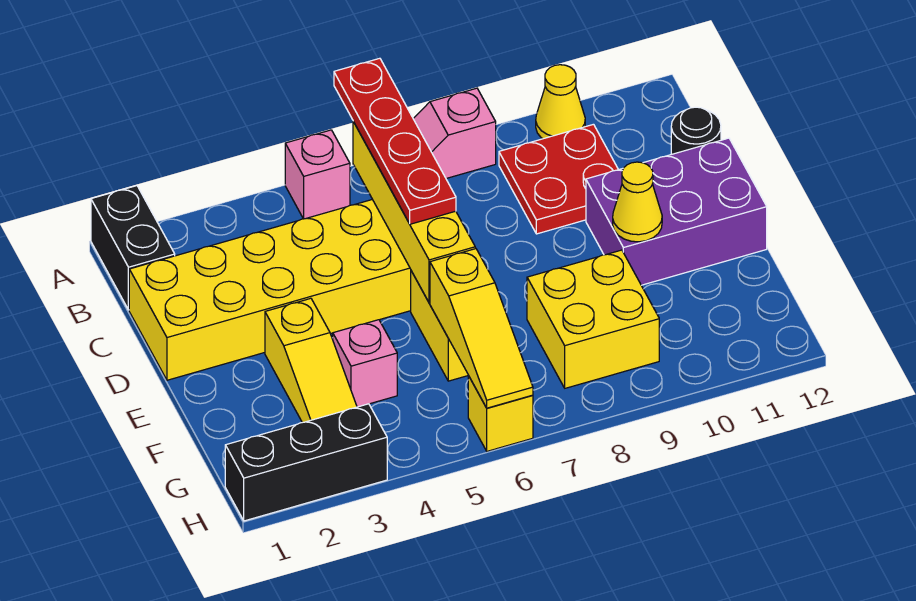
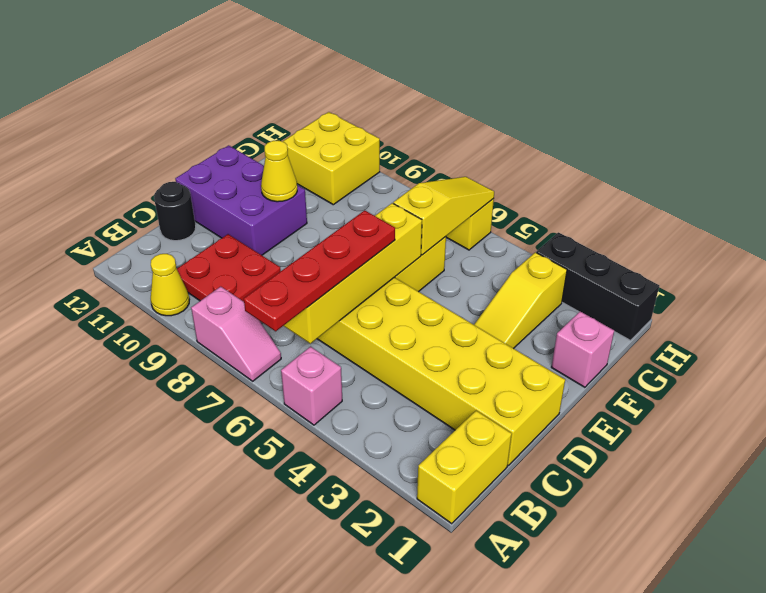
black brick A1:B1 level 1 -> yellow brick A1:B1 level 1
yellow slope E3:G3 level 1 top E -> yellow slope E3:G3 level 1 top G
pink brick F4 level 1 -> pink brick F1 level 1
yellow brick F8:G9 level 1 -> yellow brick G10:H11 level 1

